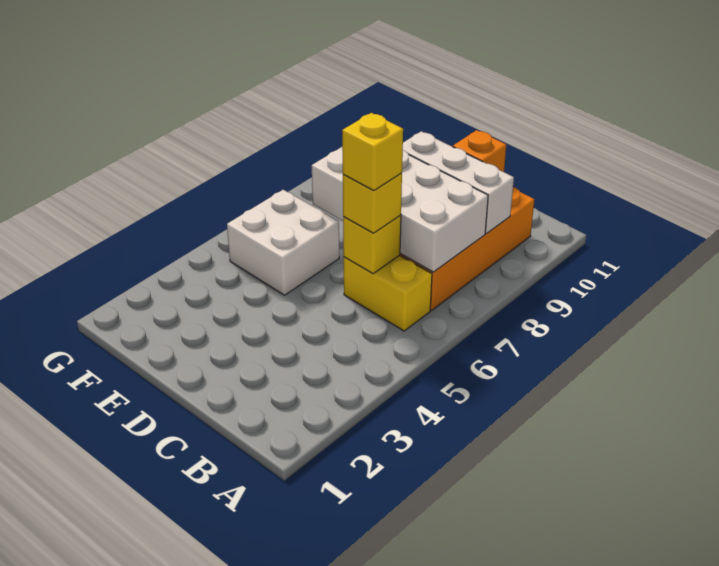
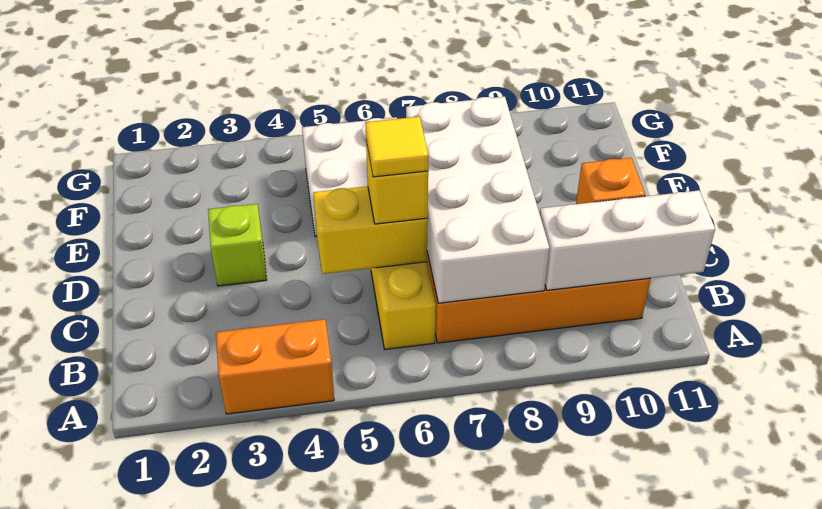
none -> orange brick A3:A4 level 1
white brick B9:D9 level 2 -> white brick B9:B11 level 2
yellow brick C6 level 2 -> yellow brick C5:C6 level 2
yellow brick C6 level 4 -> yellow tile C6 level 4
none -> lime brick D3 level 1

